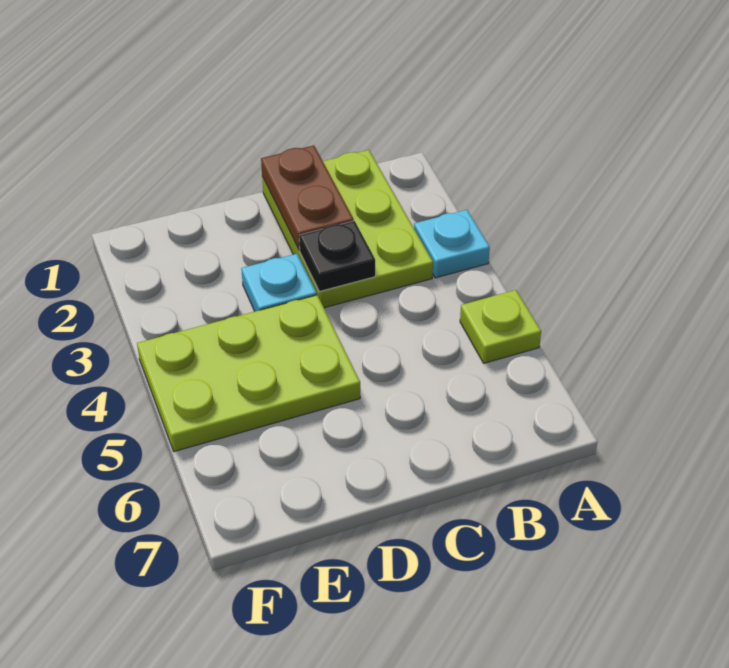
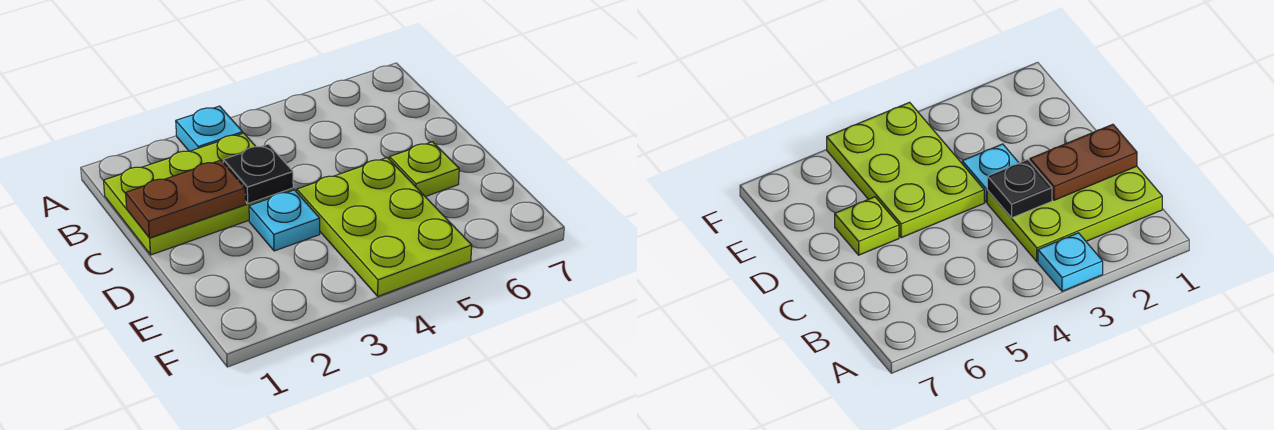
lime plate A5 level 1 -> lime plate D6 level 1

